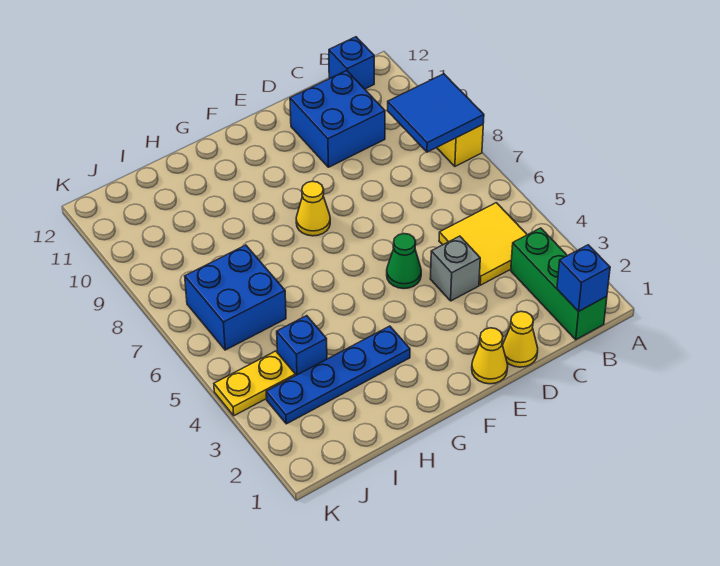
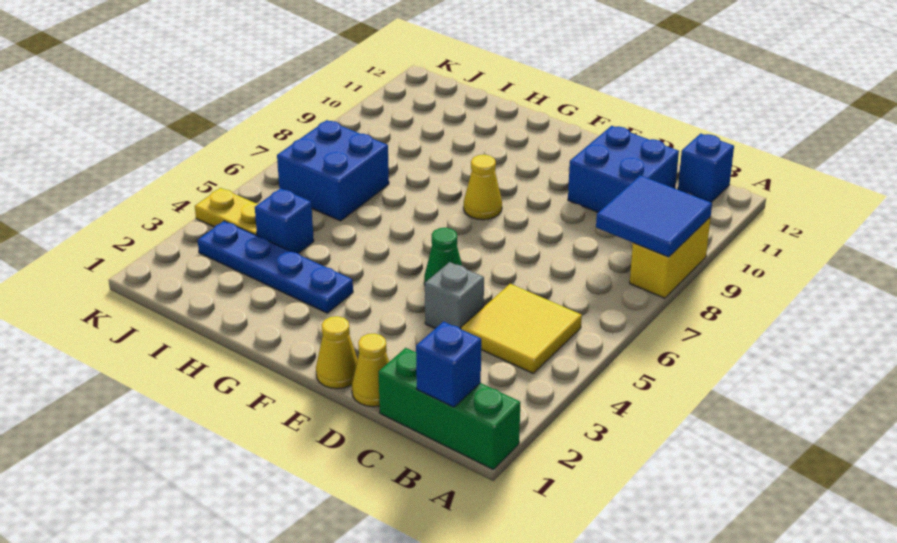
green brick B1:B3 level 1 -> green brick A1:C1 level 1

